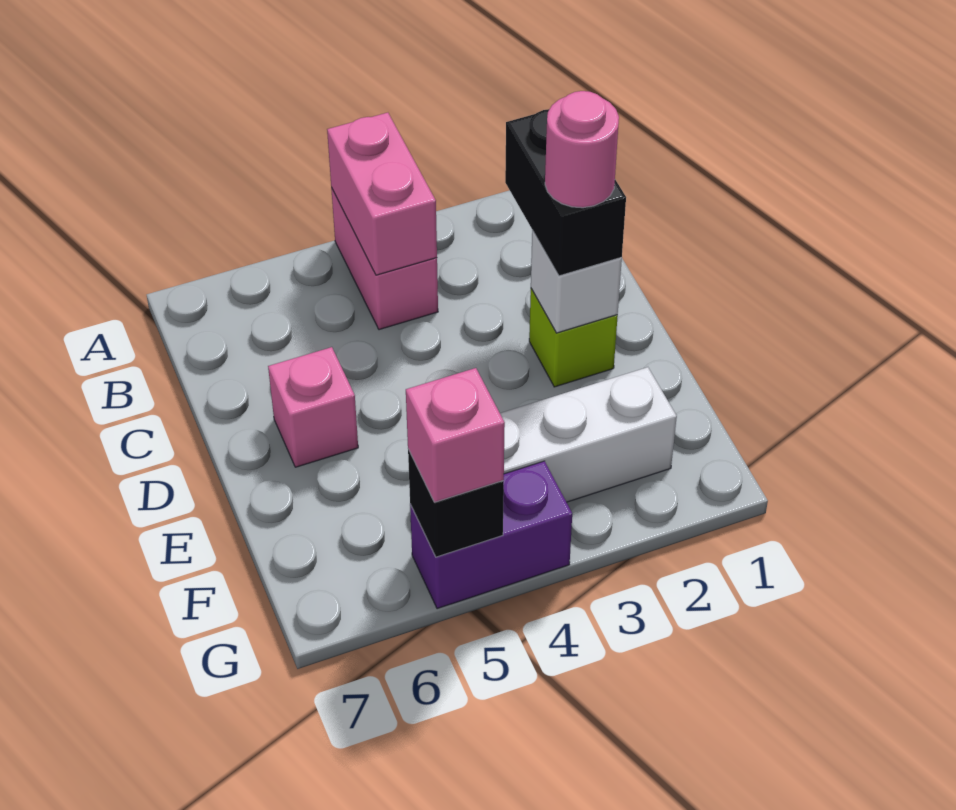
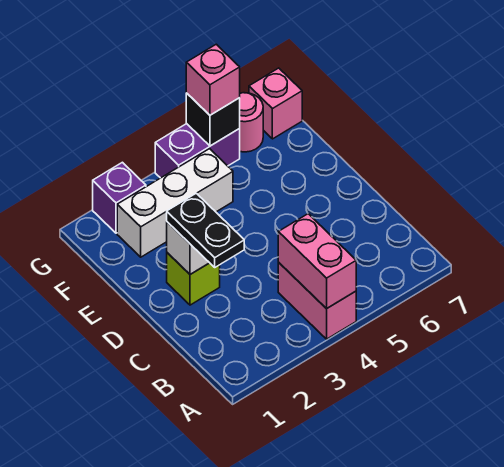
black brick C2:D2 level 3 -> black plate C2:D2 level 3
pink round brick D2 level 4 -> pink round brick G6 level 1
pink brick D6 level 1 -> pink brick G7 level 1
none -> purple brick G2 level 1

